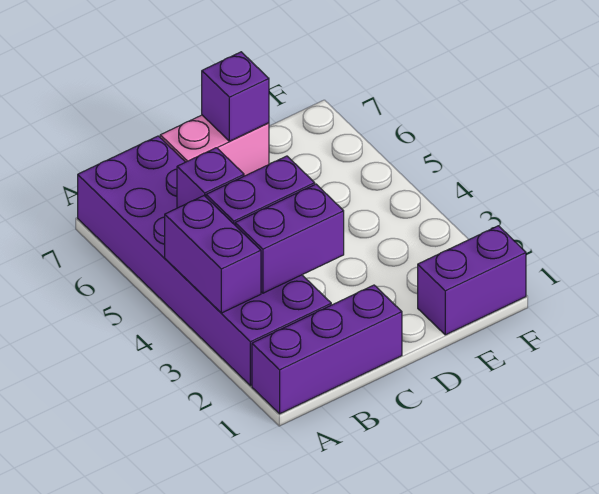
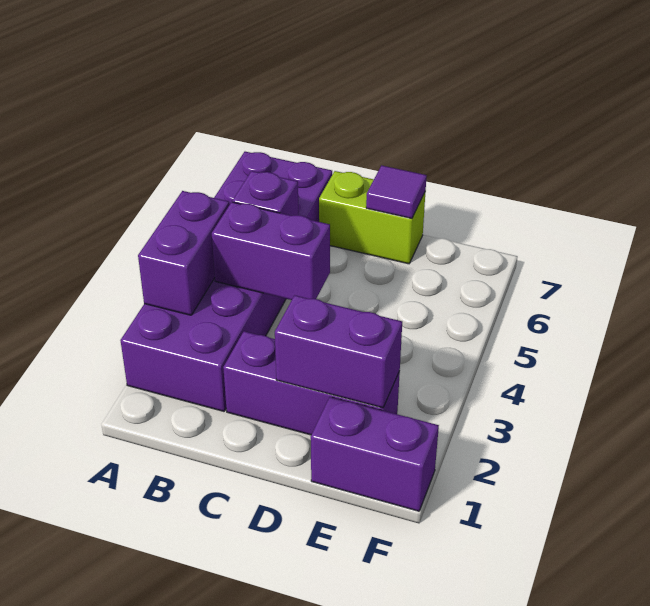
purple brick A1:C1 level 1 -> purple brick C2:E2 level 1
purple brick B3:C3 level 2 -> purple brick D2:E2 level 2
pink brick C7:D7 level 1 -> lime brick C7:D7 level 1
purple brick D7 level 2 -> purple tile D7 level 2

